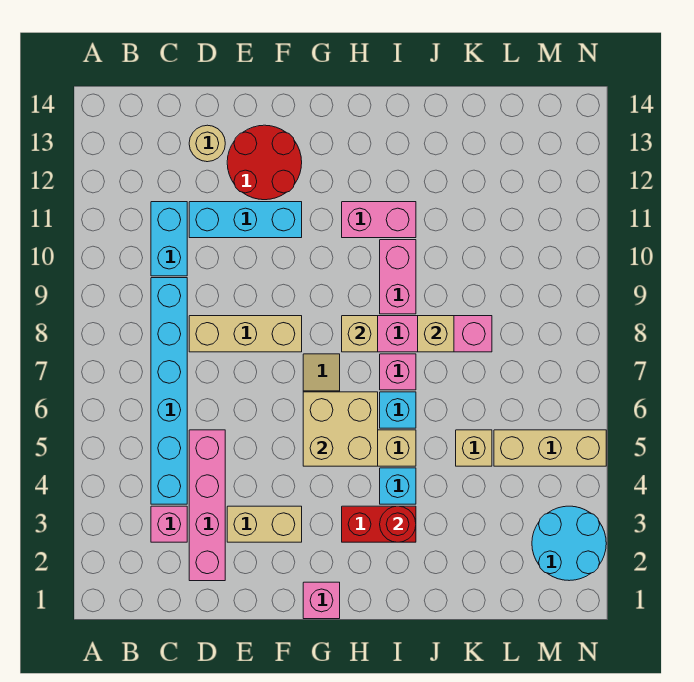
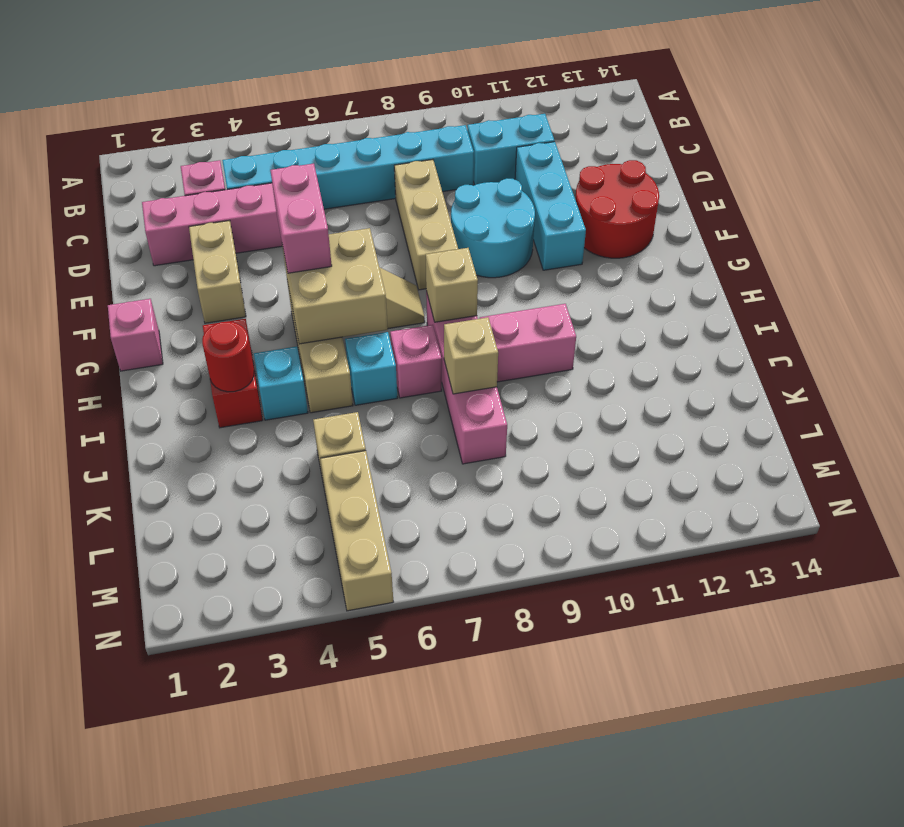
tan round brick D13 level 1 -> none
pink brick H11:I11 level 1 -> pink brick F5:G5 level 3
cyan round brick M2:N3 level 1 -> cyan round brick E9:F10 level 1

